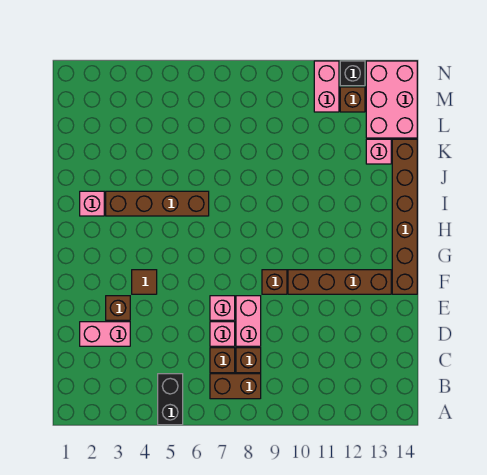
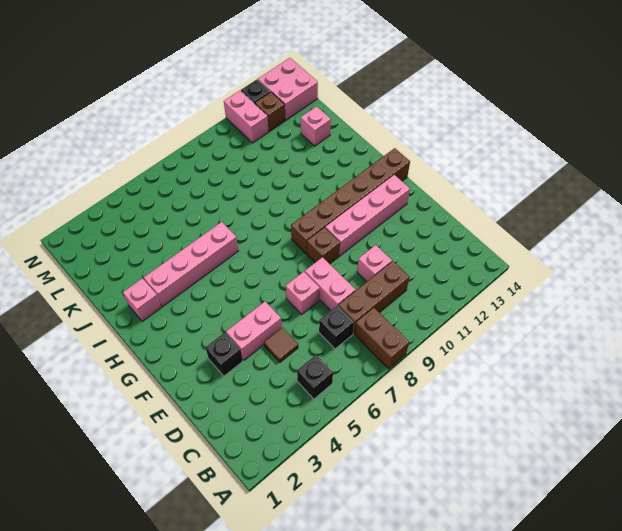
black brick A5:B5 level 1 -> black brick B5 level 1
brown brick B7:B8 level 1 -> brown brick A8:B8 level 1
brown brick C7 level 1 -> black brick C7 level 1
brown brick C8 level 1 -> brown brick C8:C10 level 1
pink brick D2:D3 level 1 -> pink brick E4:E5 level 1
pink brick D7 level 1 -> pink brick D10 level 1
brown brick E3 level 1 -> black brick E3 level 1
brown tile F4 level 1 -> brown tile D5 level 1
brown brick F10:F13 level 1 -> pink brick F10:F13 level 1
brown brick F14:K14 level 1 -> brown brick G9:G14 level 1
brown brick I3:I6 level 1 -> pink brick I3:I6 level 1
pink brick L13:N14 level 1 -> pink brick M13:N14 level 1

